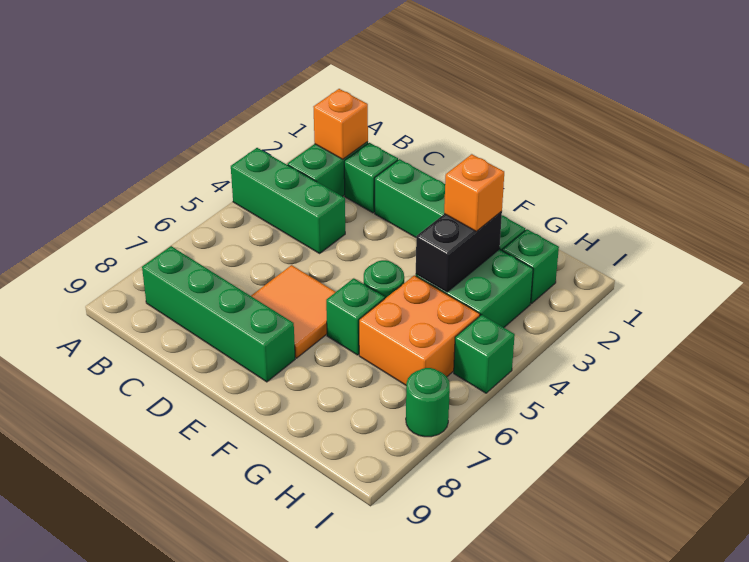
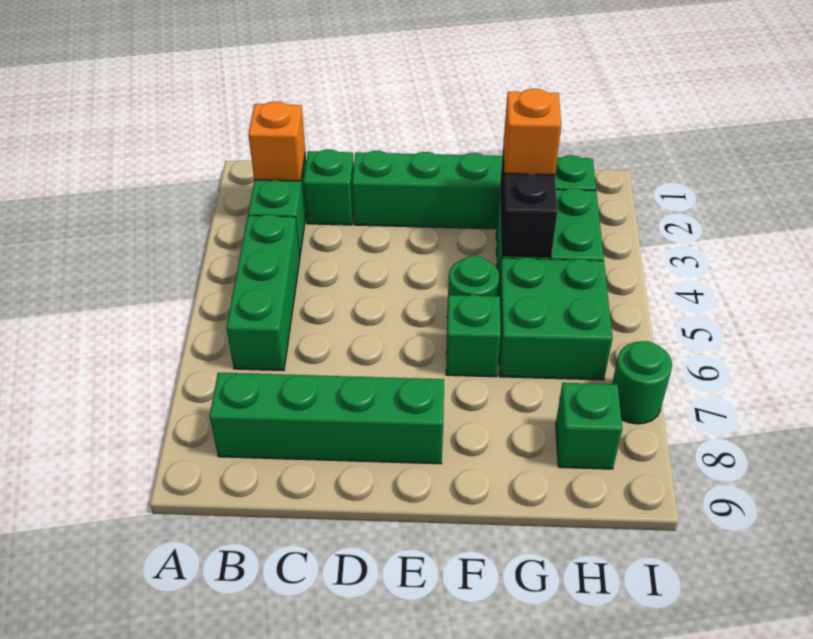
green brick A4:C4 level 1 -> green brick B4:B6 level 1
orange tile D6:E7 level 1 -> none
orange brick G5:H6 level 1 -> green brick G5:H6 level 1
green brick I5 level 1 -> green brick H8 level 1

